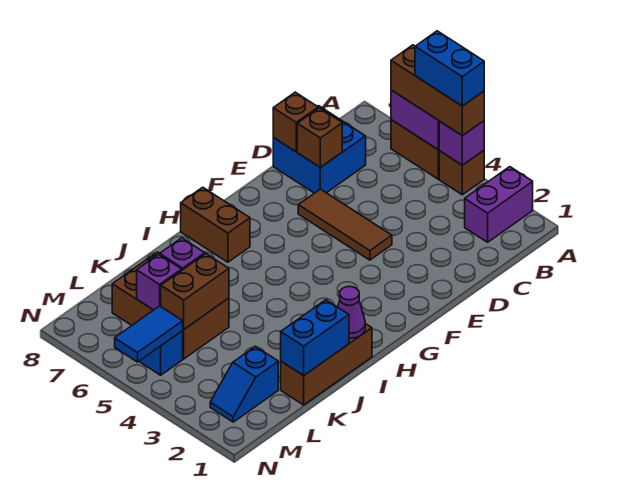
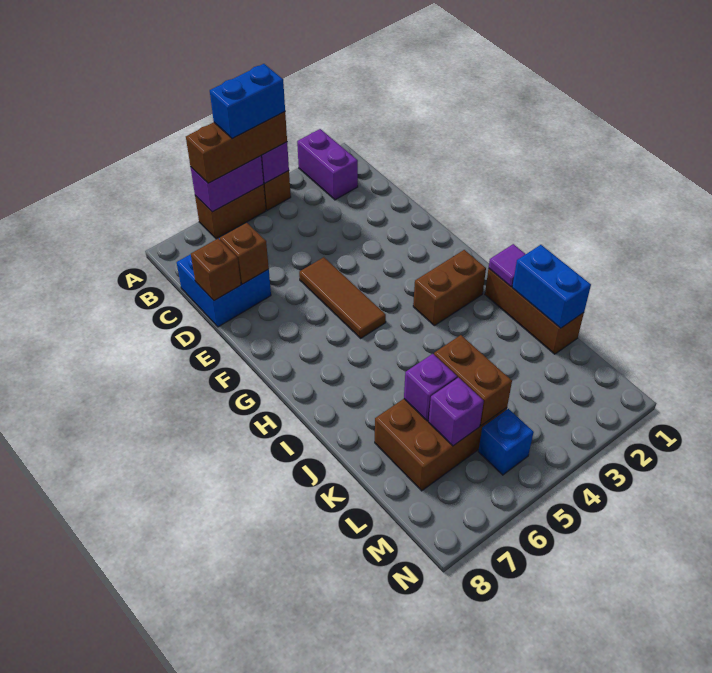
brown tile E4:E6 level 1 -> brown tile E5:G5 level 1
brown brick H7:H8 level 1 -> brown brick H2:H3 level 1
purple cone I1 level 2 -> purple tile I1 level 2
blue slope L2:M2 level 1 top L -> none
blue tile M5:N5 level 2 -> none

